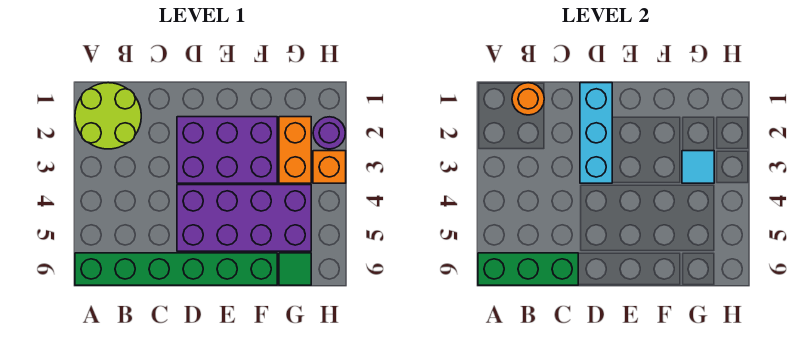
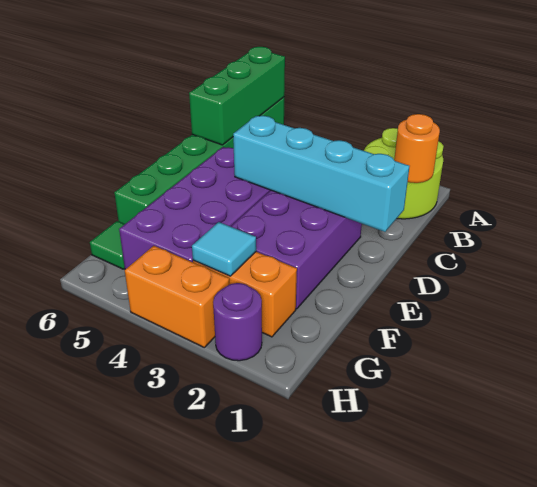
cyan brick D1:D3 level 2 -> cyan brick D1:D4 level 2
orange brick H3 level 1 -> orange brick H3:H4 level 1

